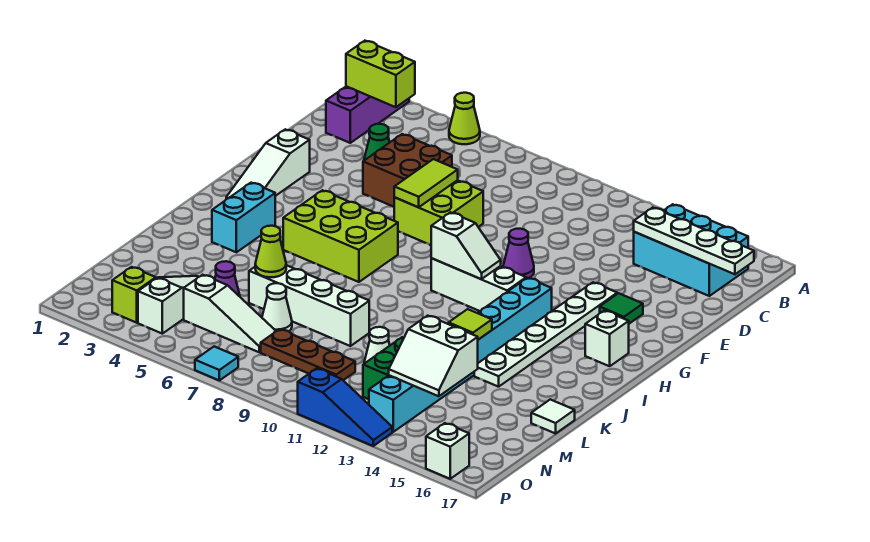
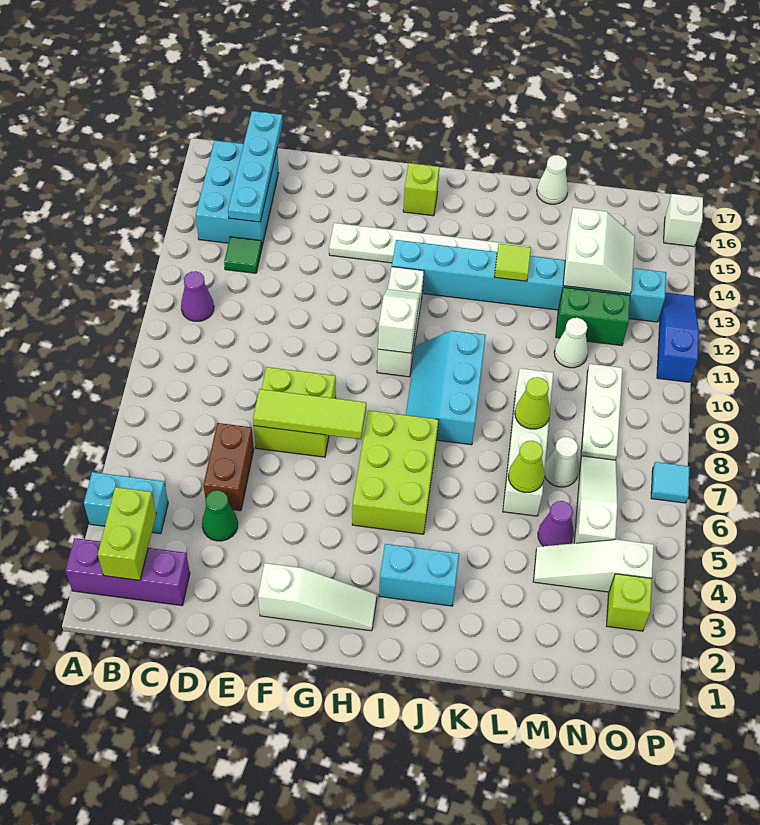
none -> cyan brick A4:B4 level 1
lime cone A5 level 1 -> lime cone L8 level 2
white plate C14:C17 level 2 -> cyan plate C14:C17 level 2
brown brick D5:E6 level 1 -> brown brick D5:D6 level 1
lime tile E7:F7 level 2 -> lime tile E7:G7 level 2
purple cone F11 level 1 -> purple cone B11 level 1
green tile F15 level 1 -> green tile C13 level 1
white brick H16 level 1 -> lime brick H16 level 1
none -> cyan slope I8:J10 level 1 top J
white tile L17 level 1 -> white cone L17 level 1
brown plate N8:N10 level 1 -> white plate N8:N10 level 1

